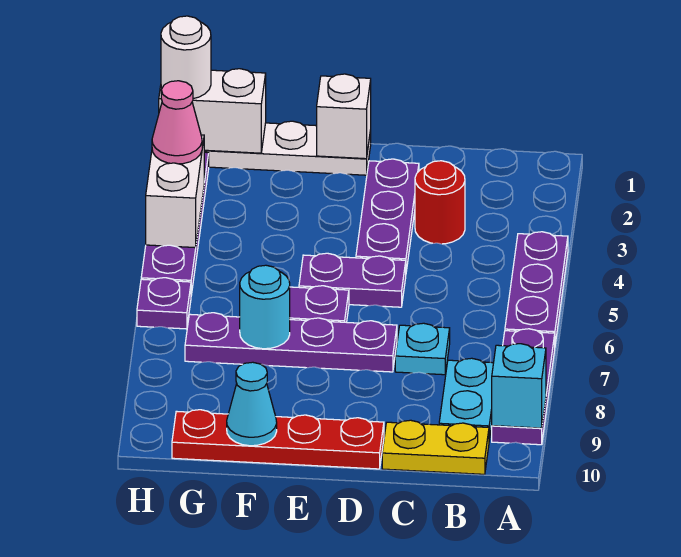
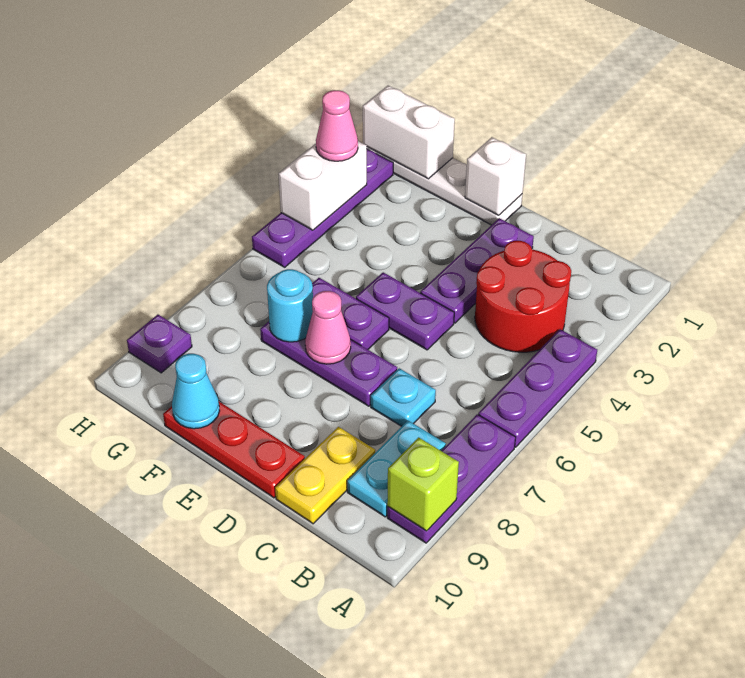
cyan brick A9 level 2 -> lime brick A9 level 2
yellow plate B10:C10 level 1 -> yellow plate C9:C10 level 1
red round brick C3 level 1 -> red round brick B3:C4 level 1
purple plate D7:G7 level 1 -> purple plate D7:F7 level 1
red plate D10:G10 level 1 -> red plate D10:F10 level 1
none -> pink cone E7 level 2
white round brick H1 level 3 -> none
purple plate H6 level 1 -> purple plate H9 level 1

